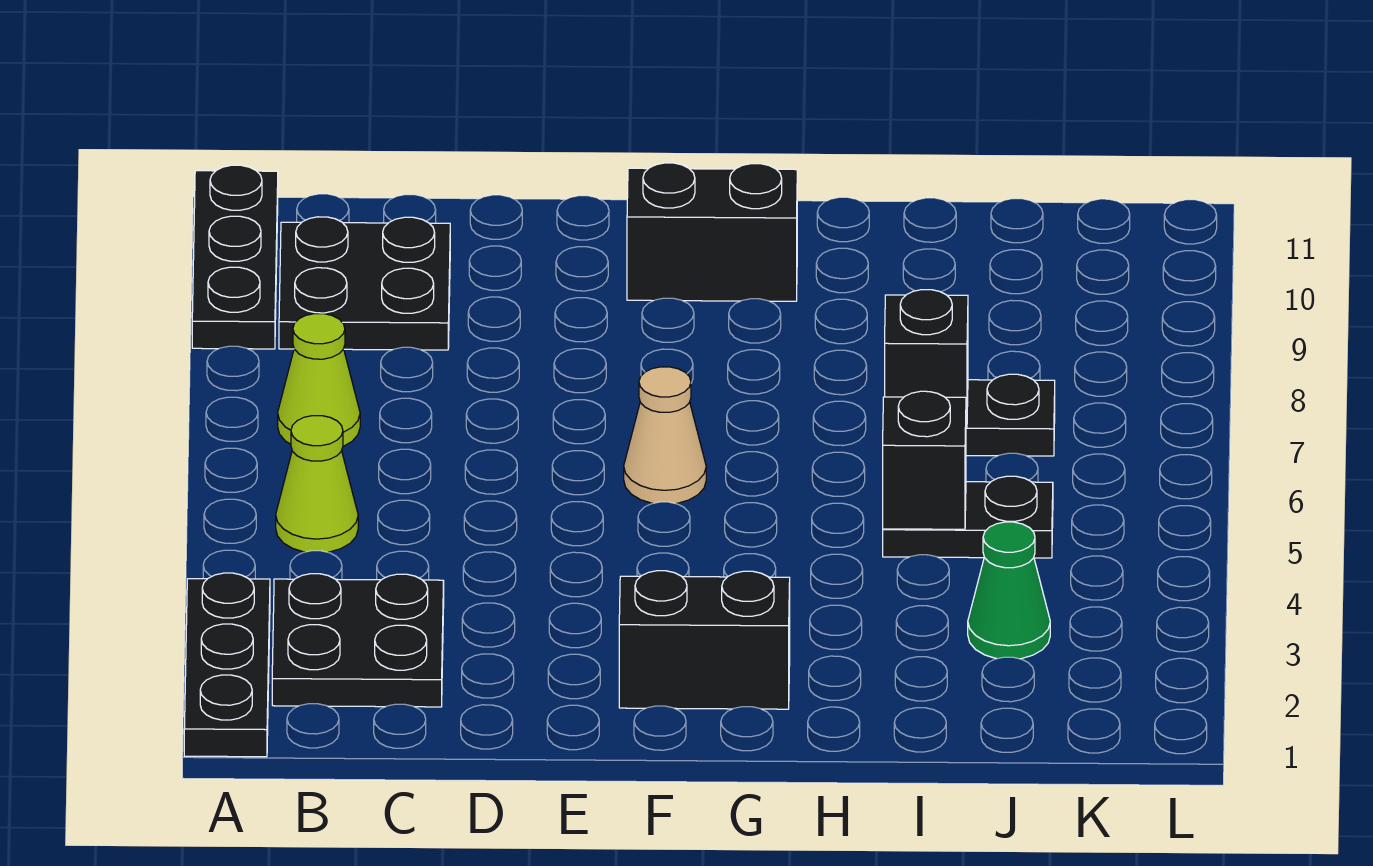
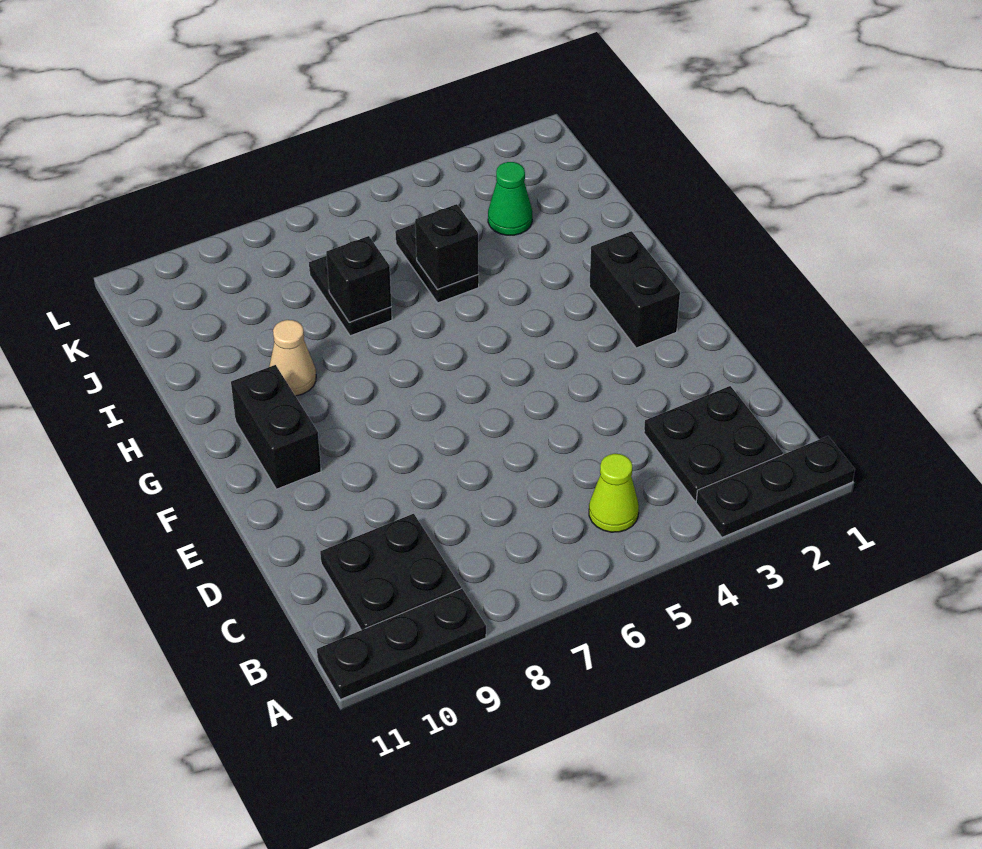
lime cone B7 level 1 -> none
tan cone F6 level 1 -> tan cone H9 level 1

